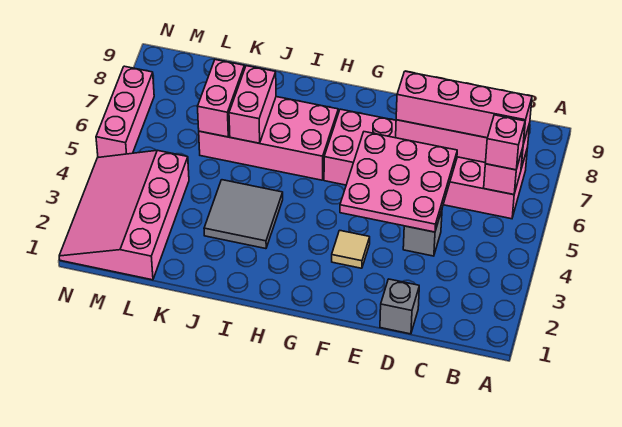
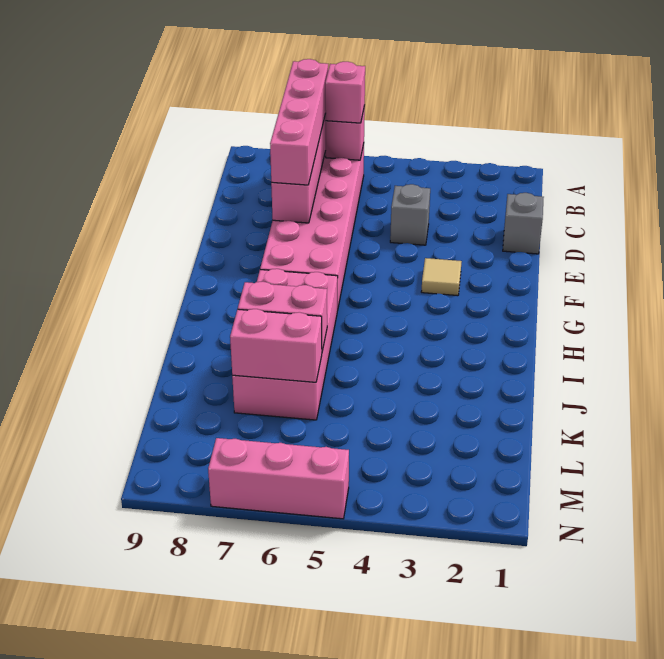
pink plate D4:F6 level 2 -> none
grey tile I3:J4 level 1 -> none
pink slope L1:N4 level 1 top L -> none

